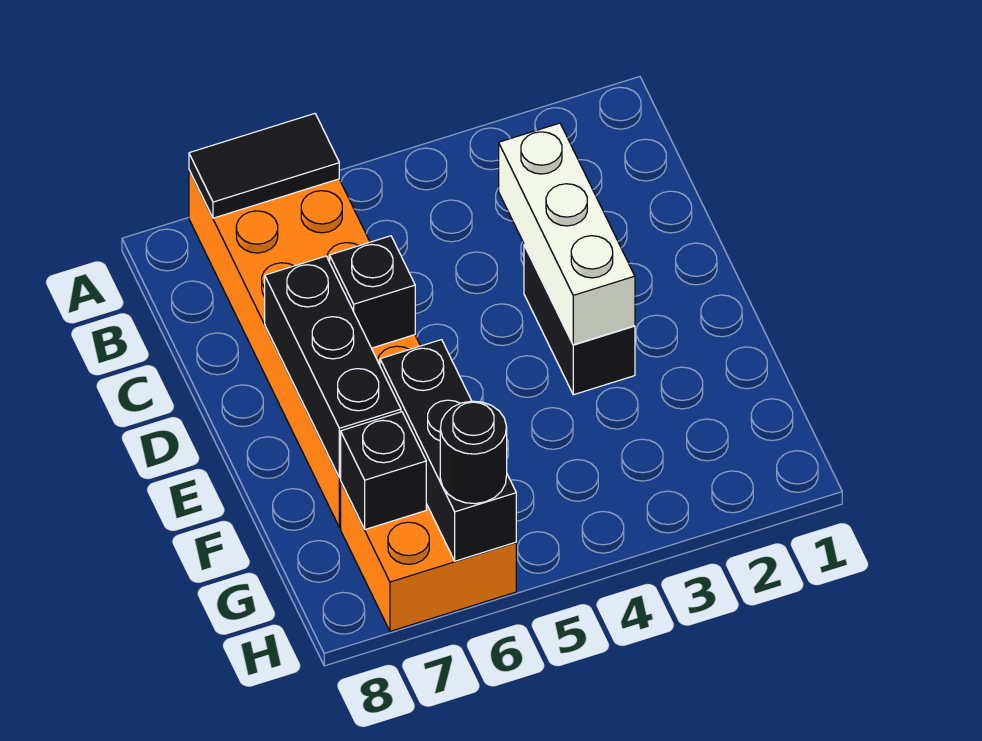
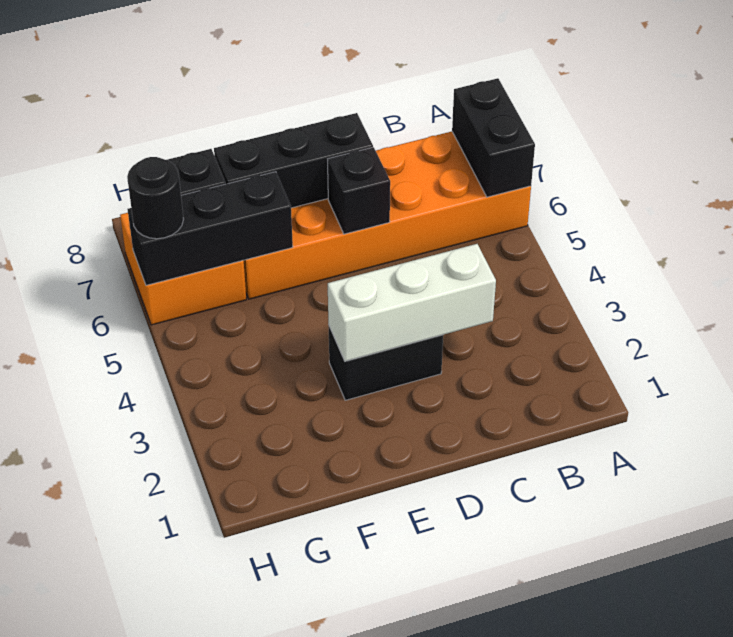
black tile A6:A7 level 2 -> black brick A6:A7 level 2

